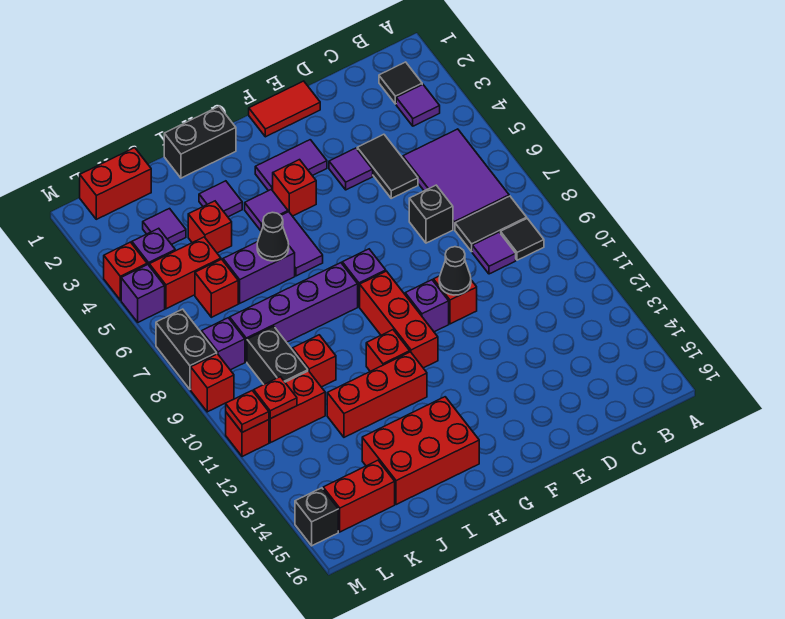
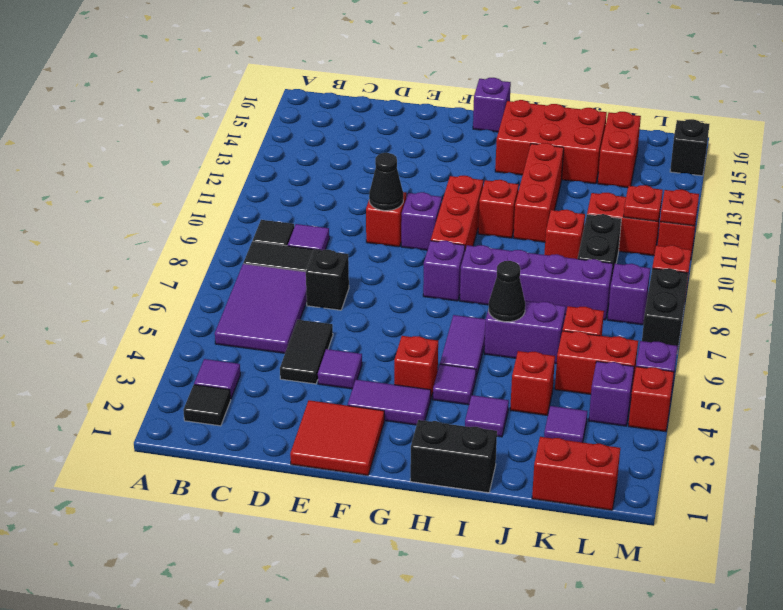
red tile E1:F1 level 1 -> red tile E1:F2 level 1
none -> purple brick G16 level 1
red brick H12:J12 level 1 -> red brick I11:I13 level 1
red brick K15:L15 level 1 -> red brick K14:K15 level 1

